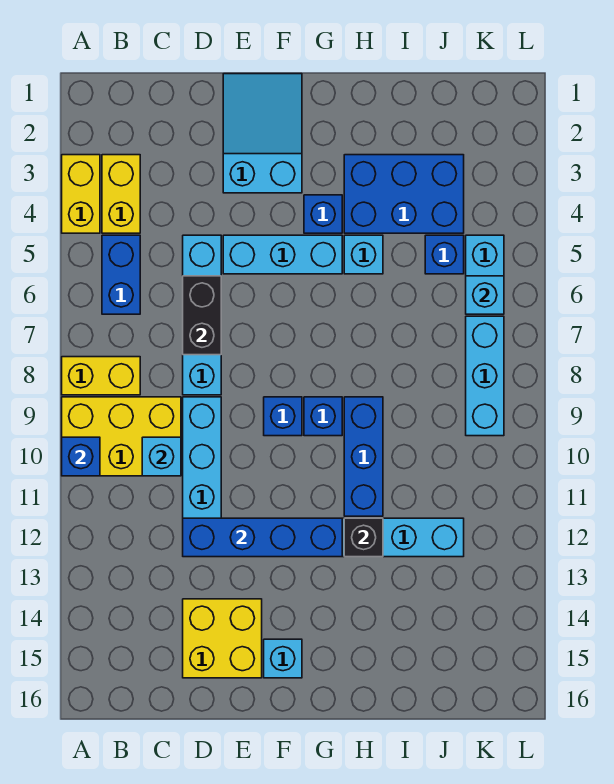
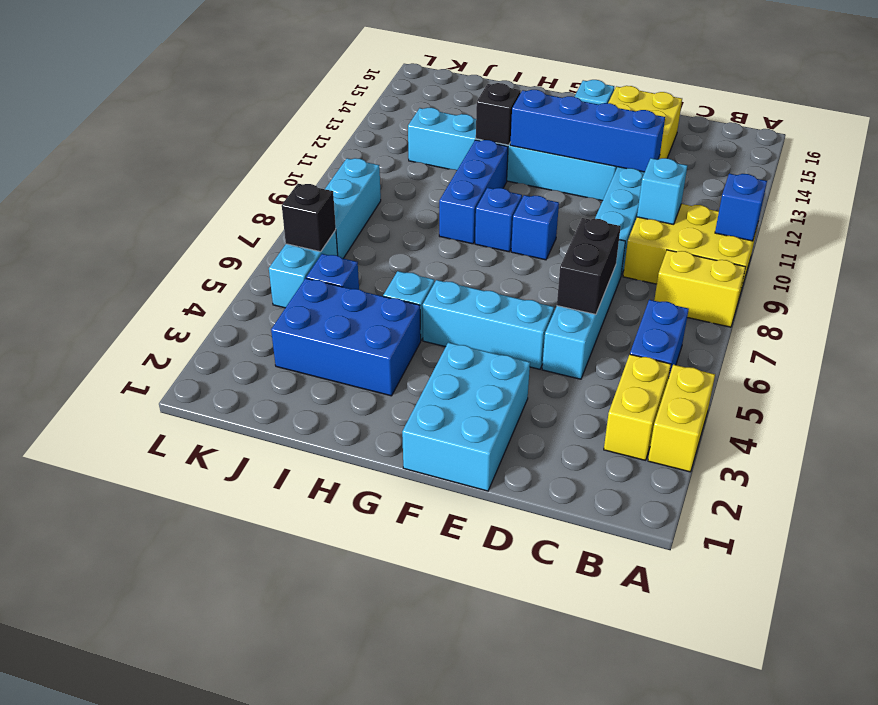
cyan slope E1:F3 level 1 top 3 -> cyan brick E1:F3 level 1
blue brick G4 level 1 -> none
cyan brick K6 level 2 -> black brick K6 level 2

